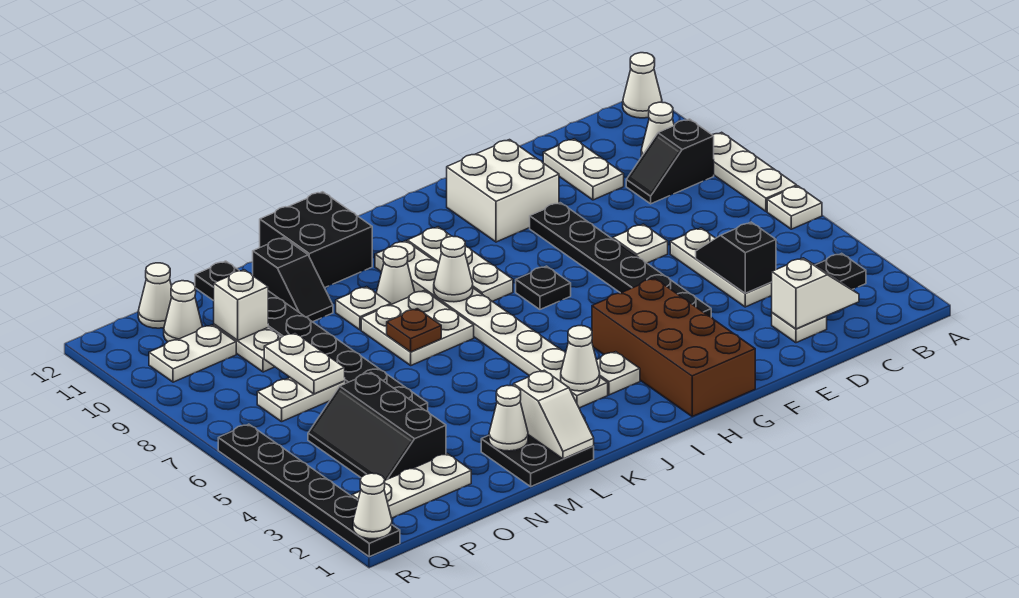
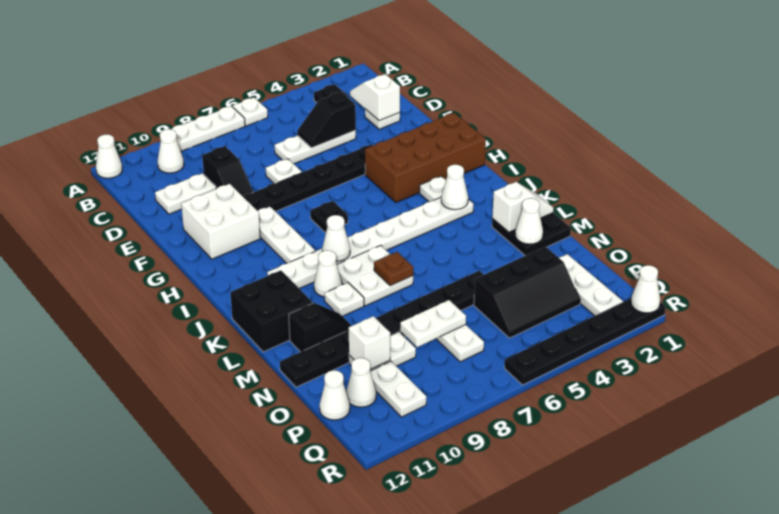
black slope B9:C9 level 1 top B -> black slope D9:E9 level 1 top D
white plate I8:I10 level 1 -> white plate G9:I9 level 1

